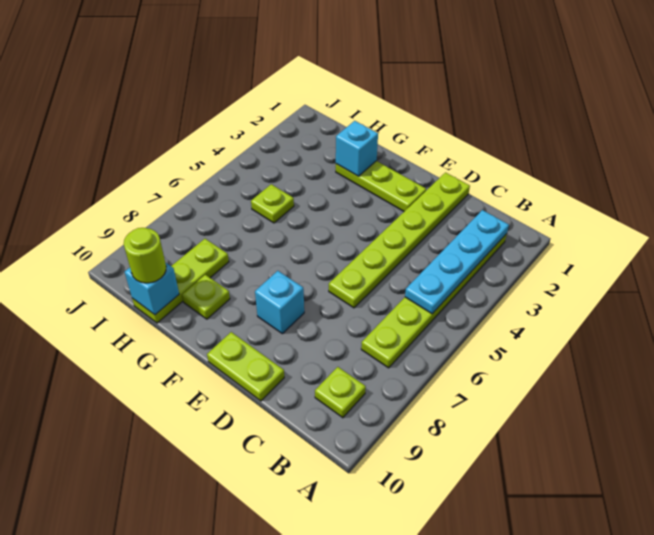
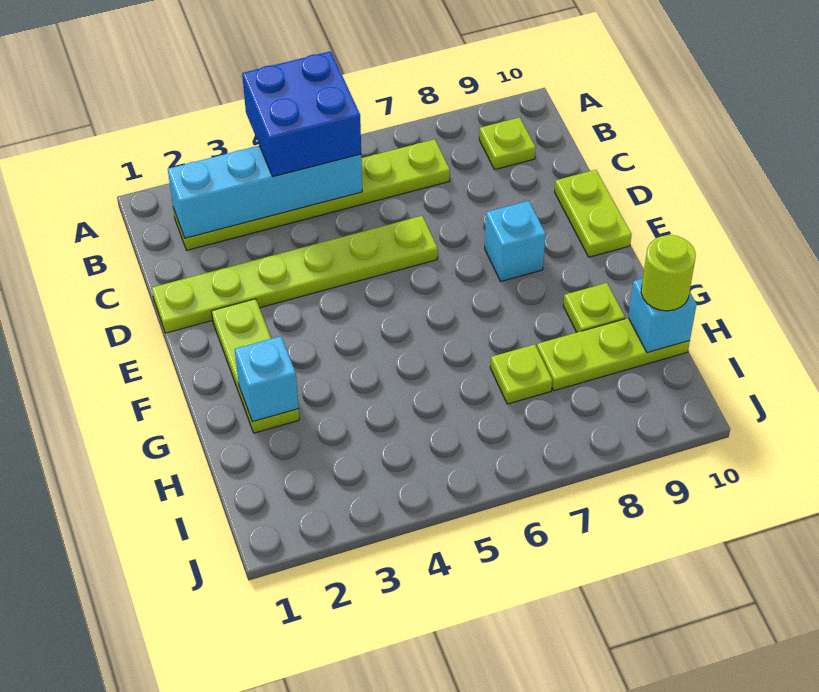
none -> blue brick A4:B5 level 3
cyan plate B2:B5 level 2 -> cyan brick B2:B5 level 2
lime plate H5 level 1 -> lime plate H7 level 1

